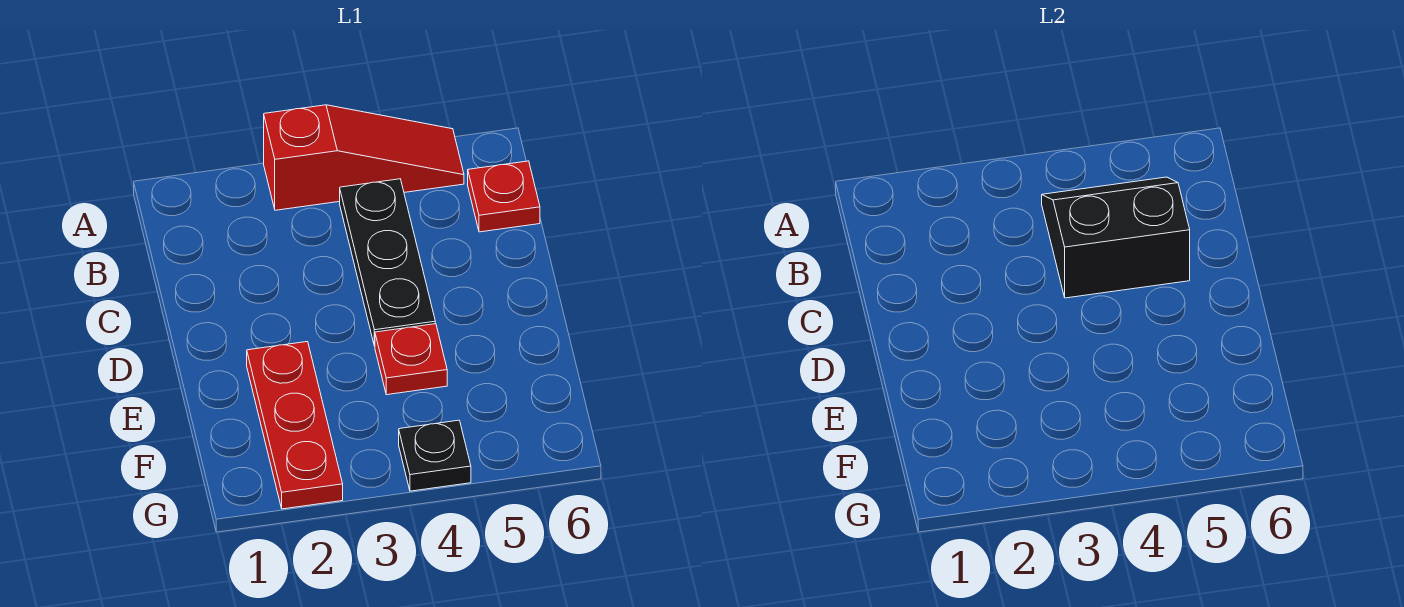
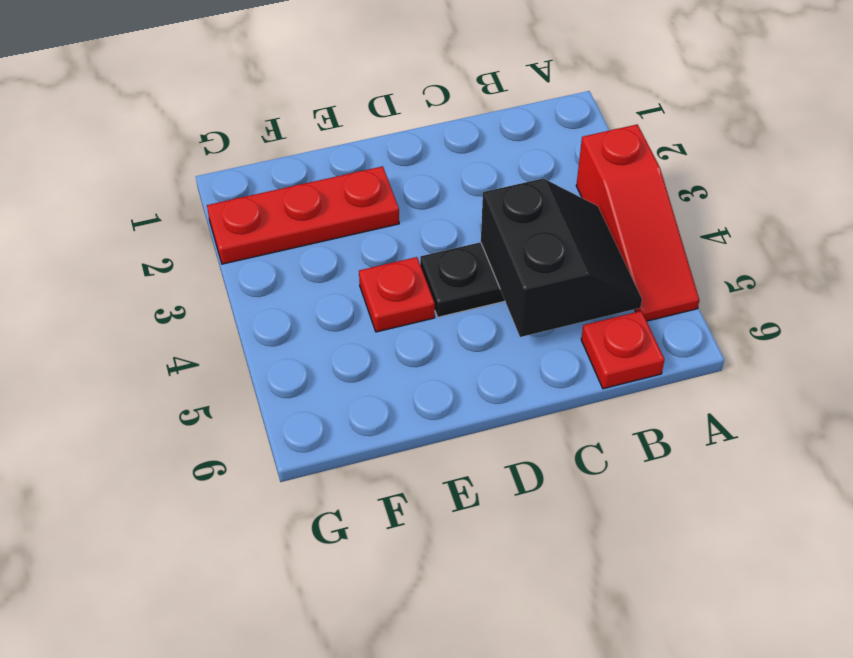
black plate G4 level 1 -> none

